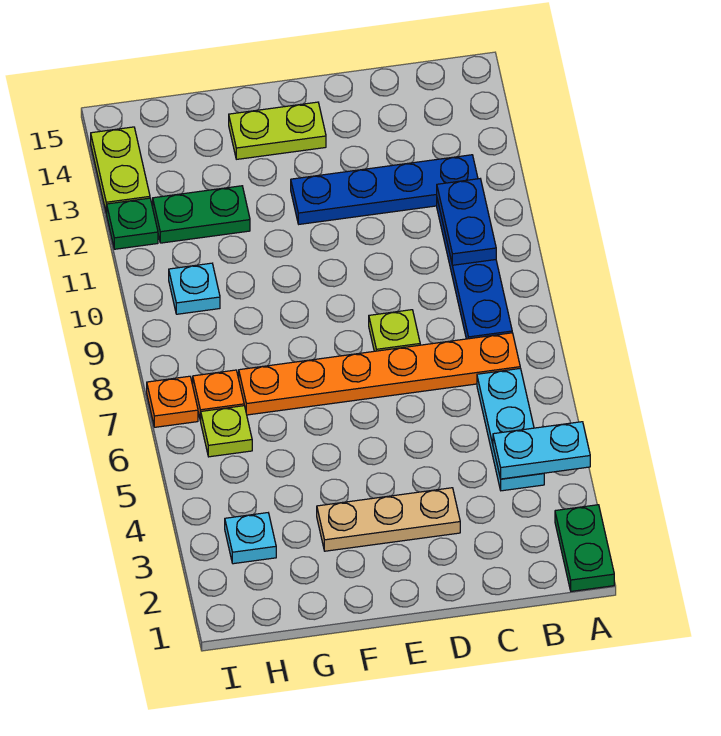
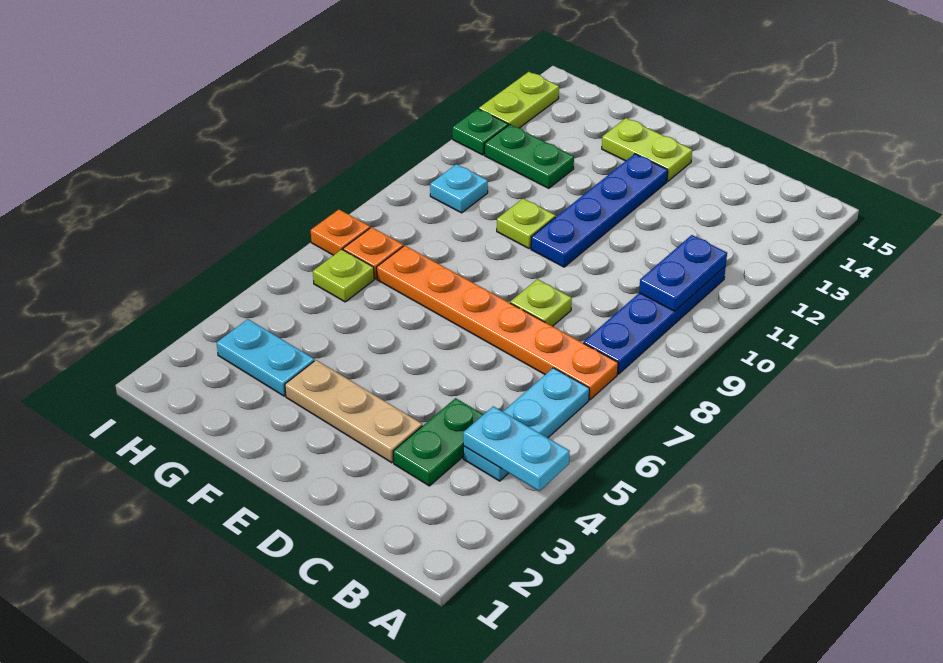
green plate A1:A2 level 1 -> green plate C3:C4 level 1
blue plate B12:E12 level 1 -> blue plate E10:E13 level 1
none -> lime plate F10 level 1
cyan plate H3 level 1 -> cyan plate G3:H3 level 1

